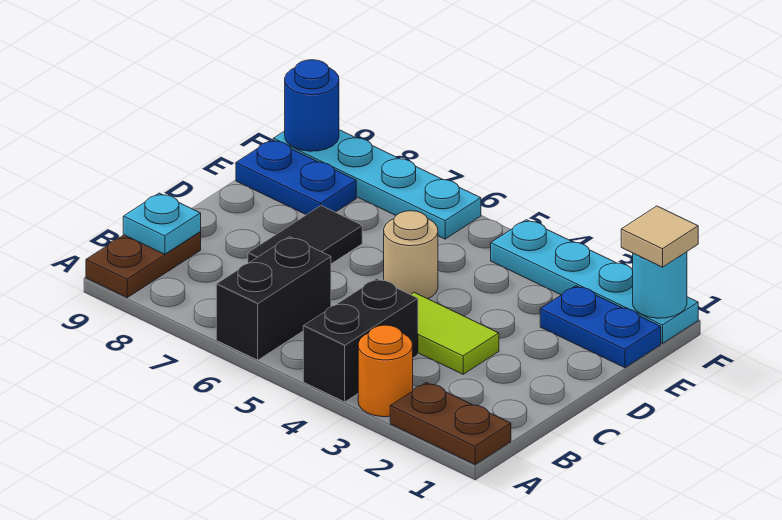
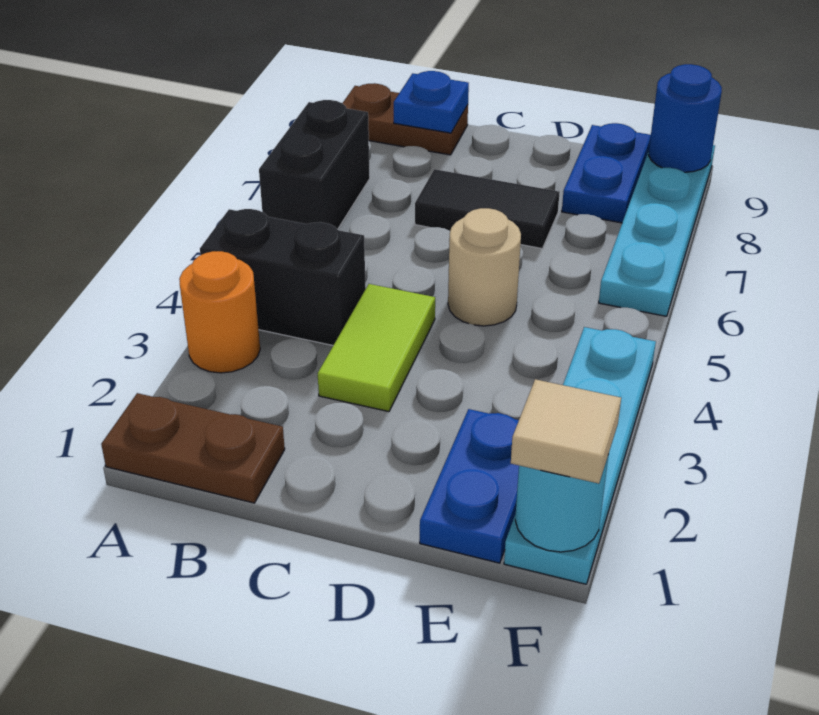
brown plate A1:A2 level 1 -> brown plate A1:B1 level 1
black brick A6:B6 level 1 -> black brick A6:A7 level 1
cyan plate B9 level 2 -> blue plate B9 level 2

